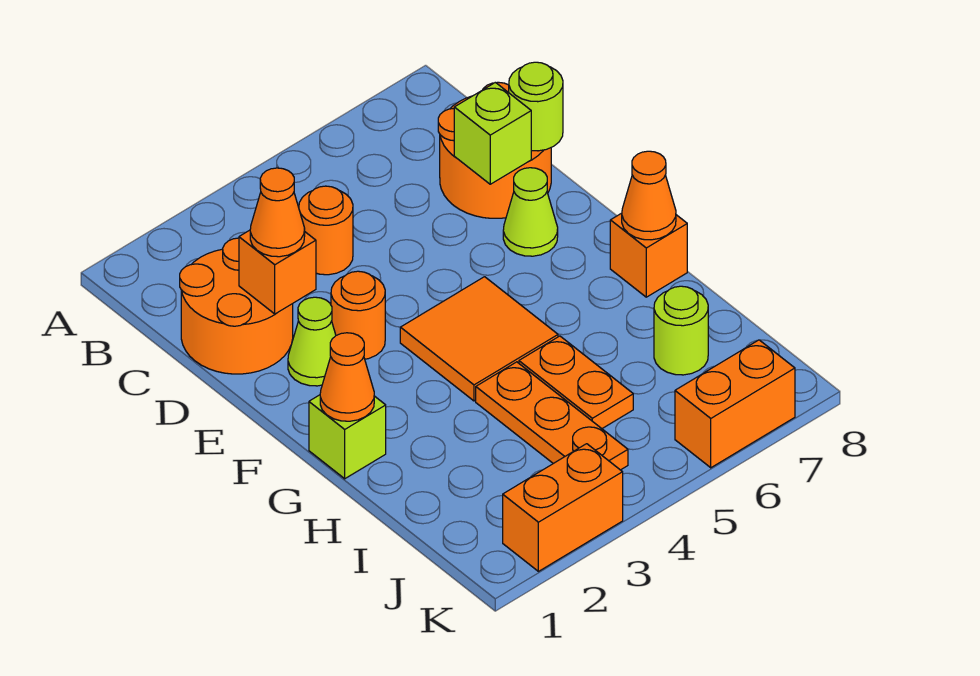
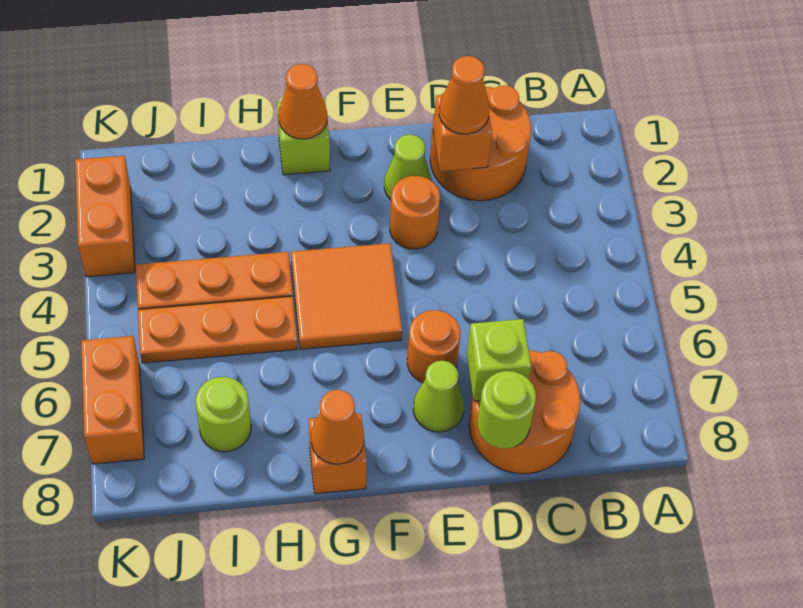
orange round brick C4 level 1 -> orange round brick E6 level 1
orange plate H5:I5 level 1 -> orange plate H5:J5 level 1

